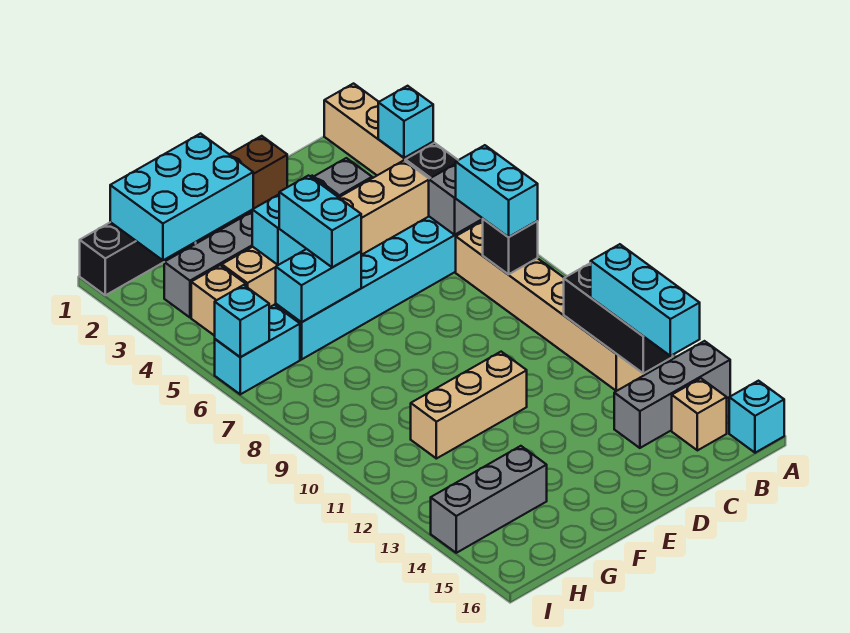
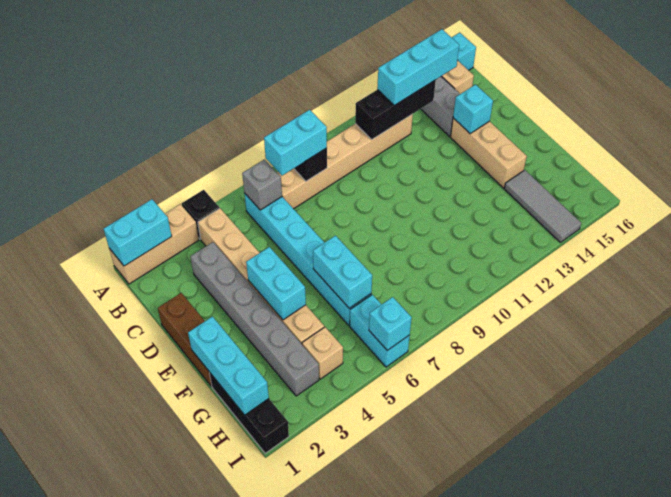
cyan brick A3 level 2 -> cyan brick D14 level 2
tan brick E11:G11 level 1 -> tan brick D14:F14 level 1
cyan brick F1:H2 level 2 -> cyan brick F1:H1 level 2
cyan brick F5:F6 level 3 -> cyan brick A1:A2 level 2
grey brick G14:I14 level 1 -> grey tile G14:I14 level 1

